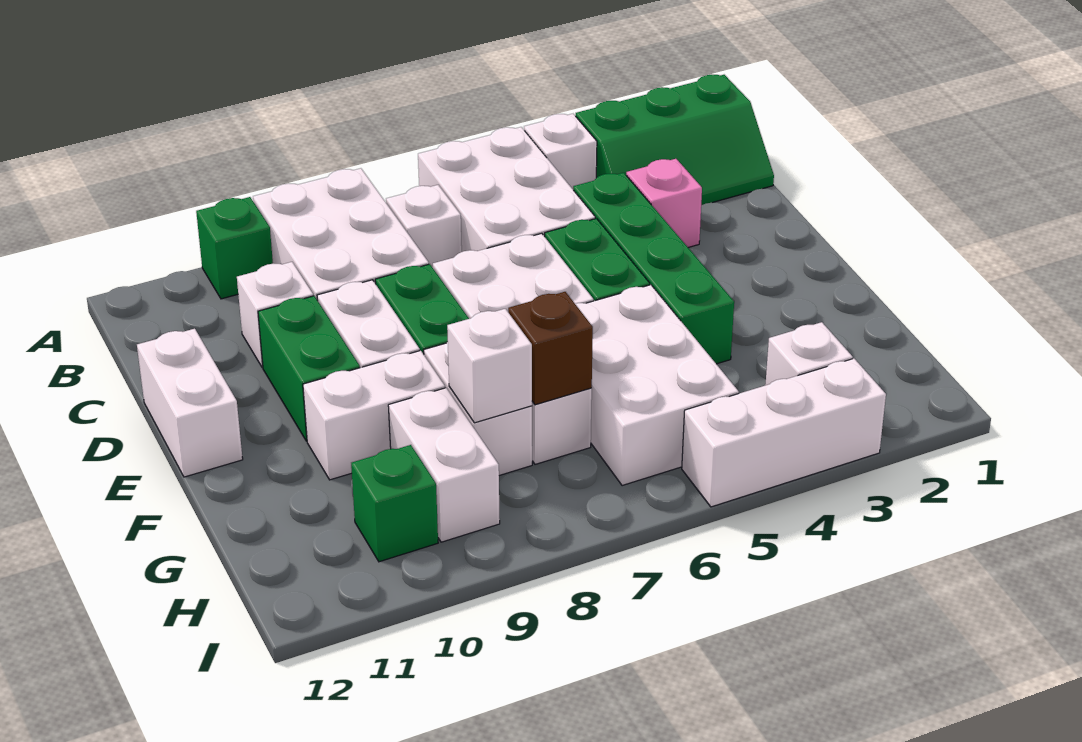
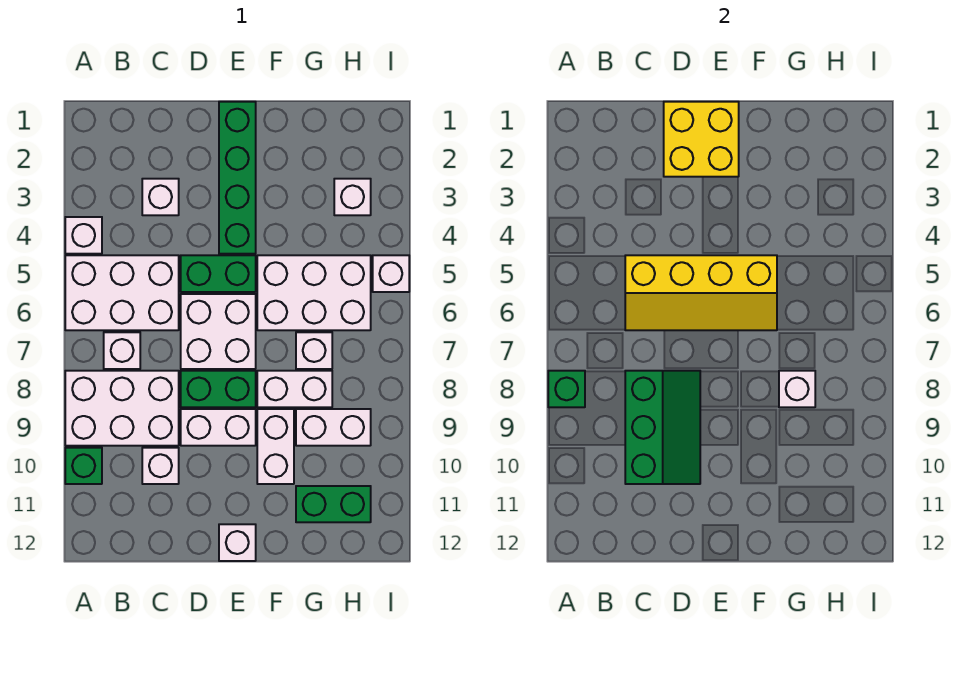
green slope A1:B3 level 1 top A -> green slope C8:D10 level 2 top C
pink brick C3 level 1 -> white brick C3 level 1
green brick C4:F4 level 1 -> green brick E1:E4 level 1
none -> yellow slope C5:F6 level 2 top 5
none -> yellow brick D1:E2 level 2
green brick D10:E10 level 1 -> green brick G11:H11 level 1
white brick D12:E12 level 1 -> white brick E12 level 1
brown brick G7 level 2 -> none
green brick H10 level 1 -> green brick A8 level 2
white brick I3:I5 level 1 -> white brick I5 level 1

